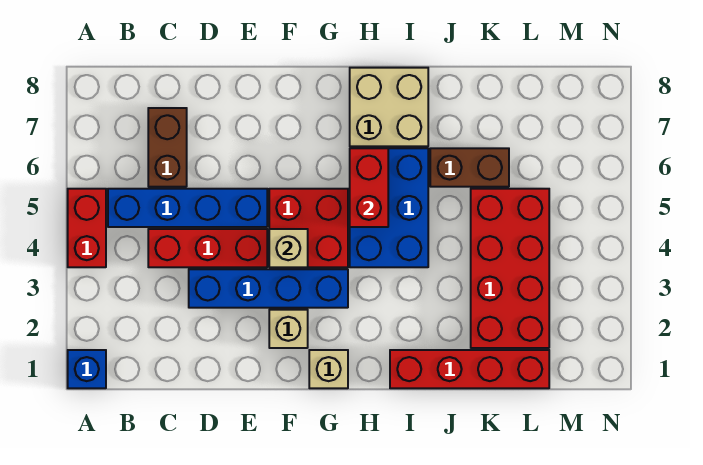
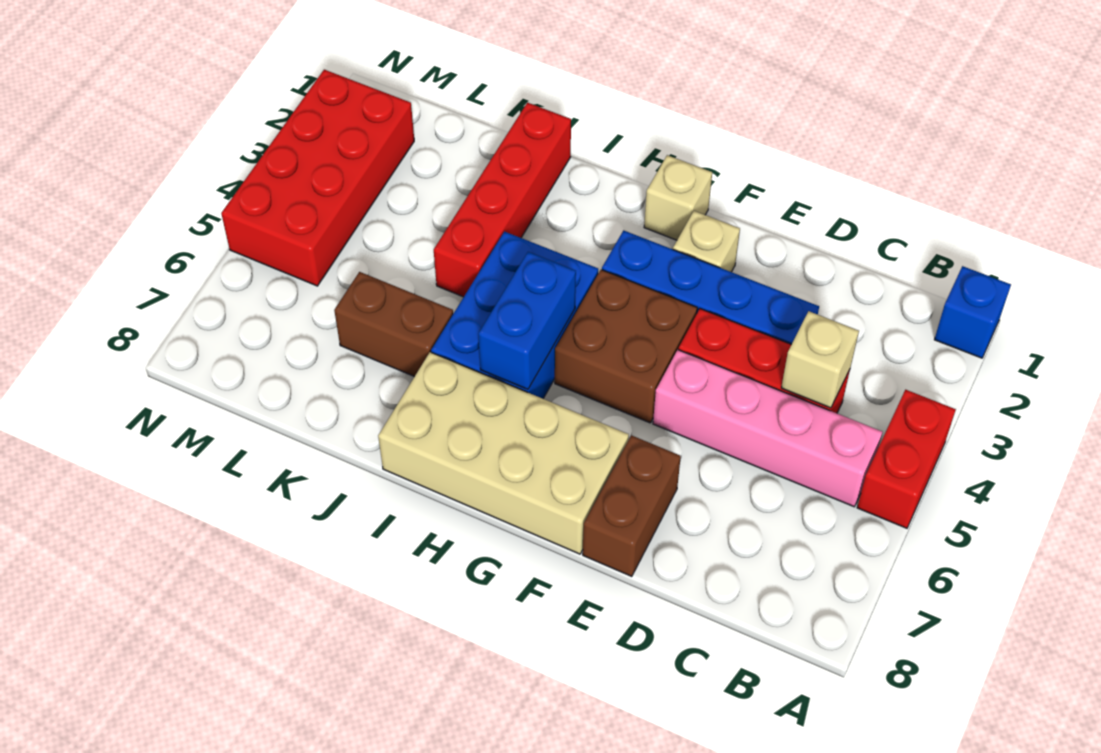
blue brick B5:E5 level 1 -> pink brick B5:E5 level 1
brown brick C6:C7 level 1 -> brown brick E7:E8 level 1
red brick F4:G5 level 1 -> brown brick F4:G5 level 1
tan brick F4 level 2 -> tan brick C4 level 2
red brick H5:H6 level 2 -> blue brick H5:H6 level 2
tan brick H7:I8 level 1 -> tan brick F7:I8 level 1
red brick I1:L1 level 1 -> red brick J1:J4 level 1
red brick K2:L5 level 1 -> red brick M2:N5 level 1

